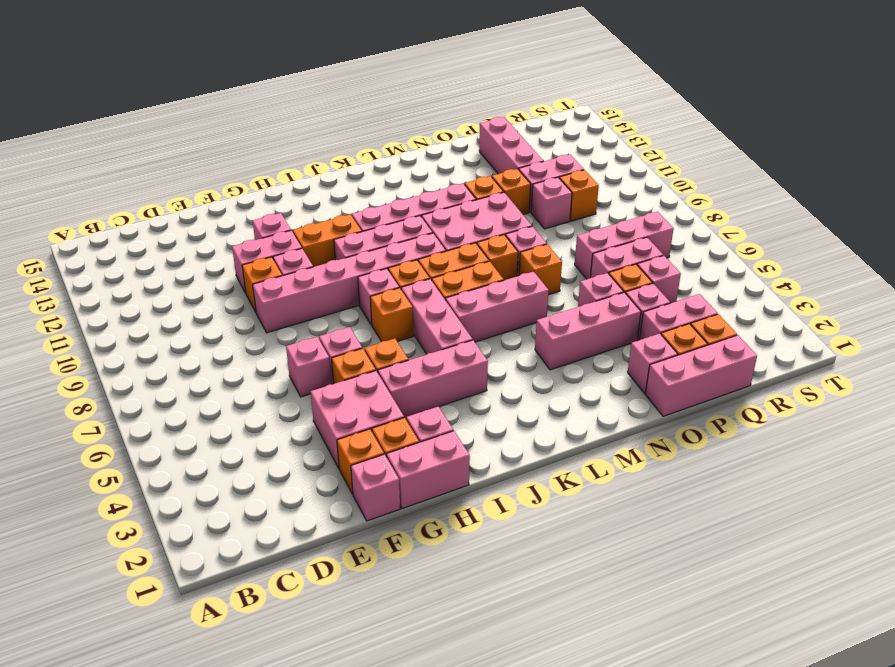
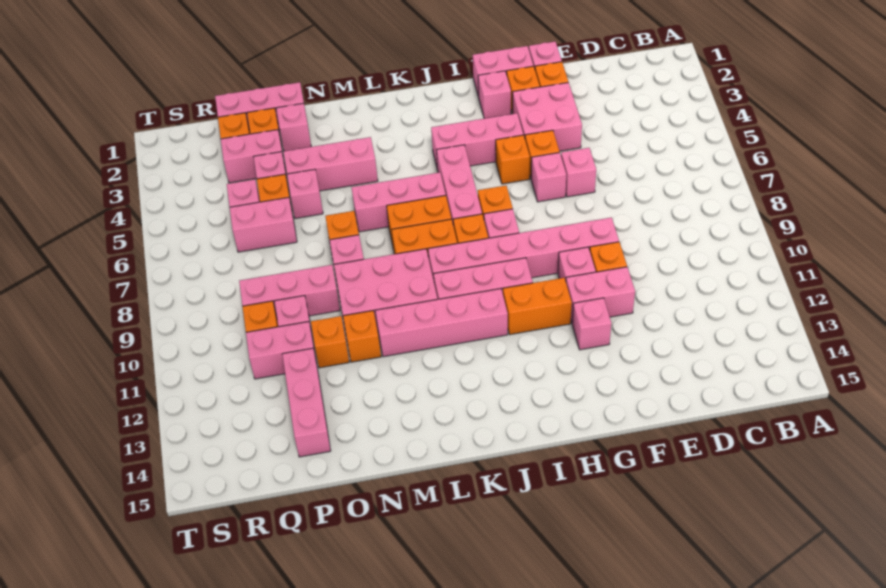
orange brick M8 level 1 -> none
pink brick P7:R7 level 1 -> pink brick O9:Q9 level 1

